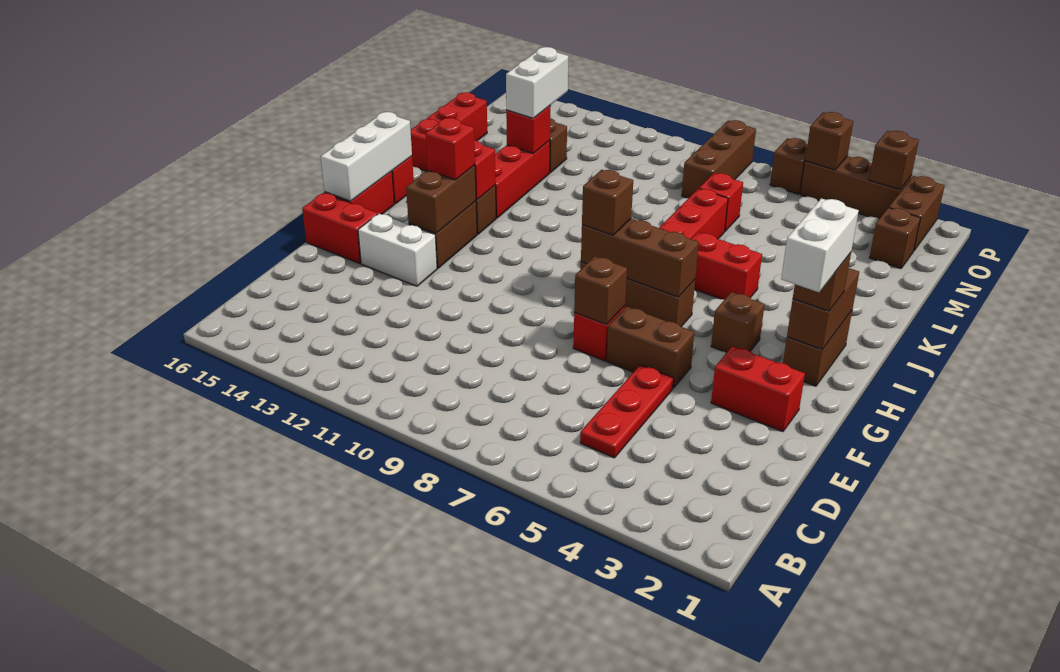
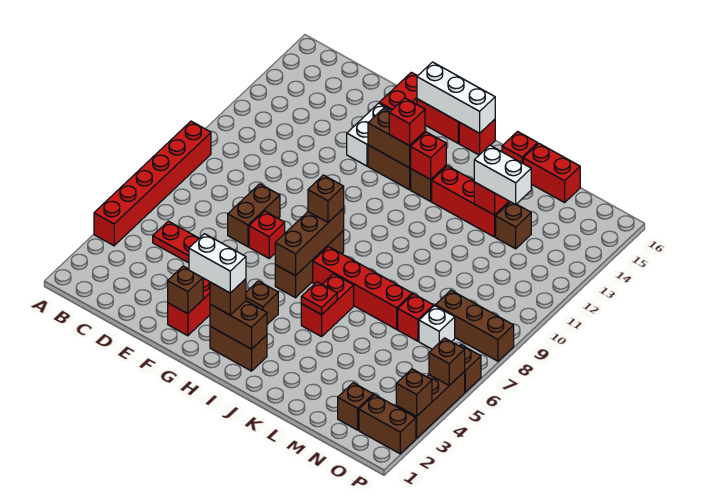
none -> red brick A4:A9 level 1
brown brick F5:F6 level 1 -> brown brick E7:E8 level 1
brown brick F7 level 2 -> brown brick F2 level 2
none -> red plate J5 level 2
none -> white brick N7 level 1

